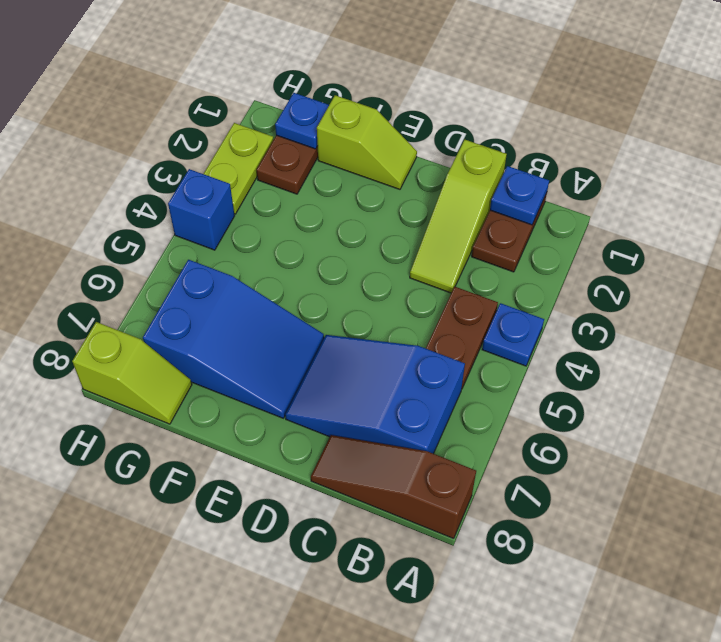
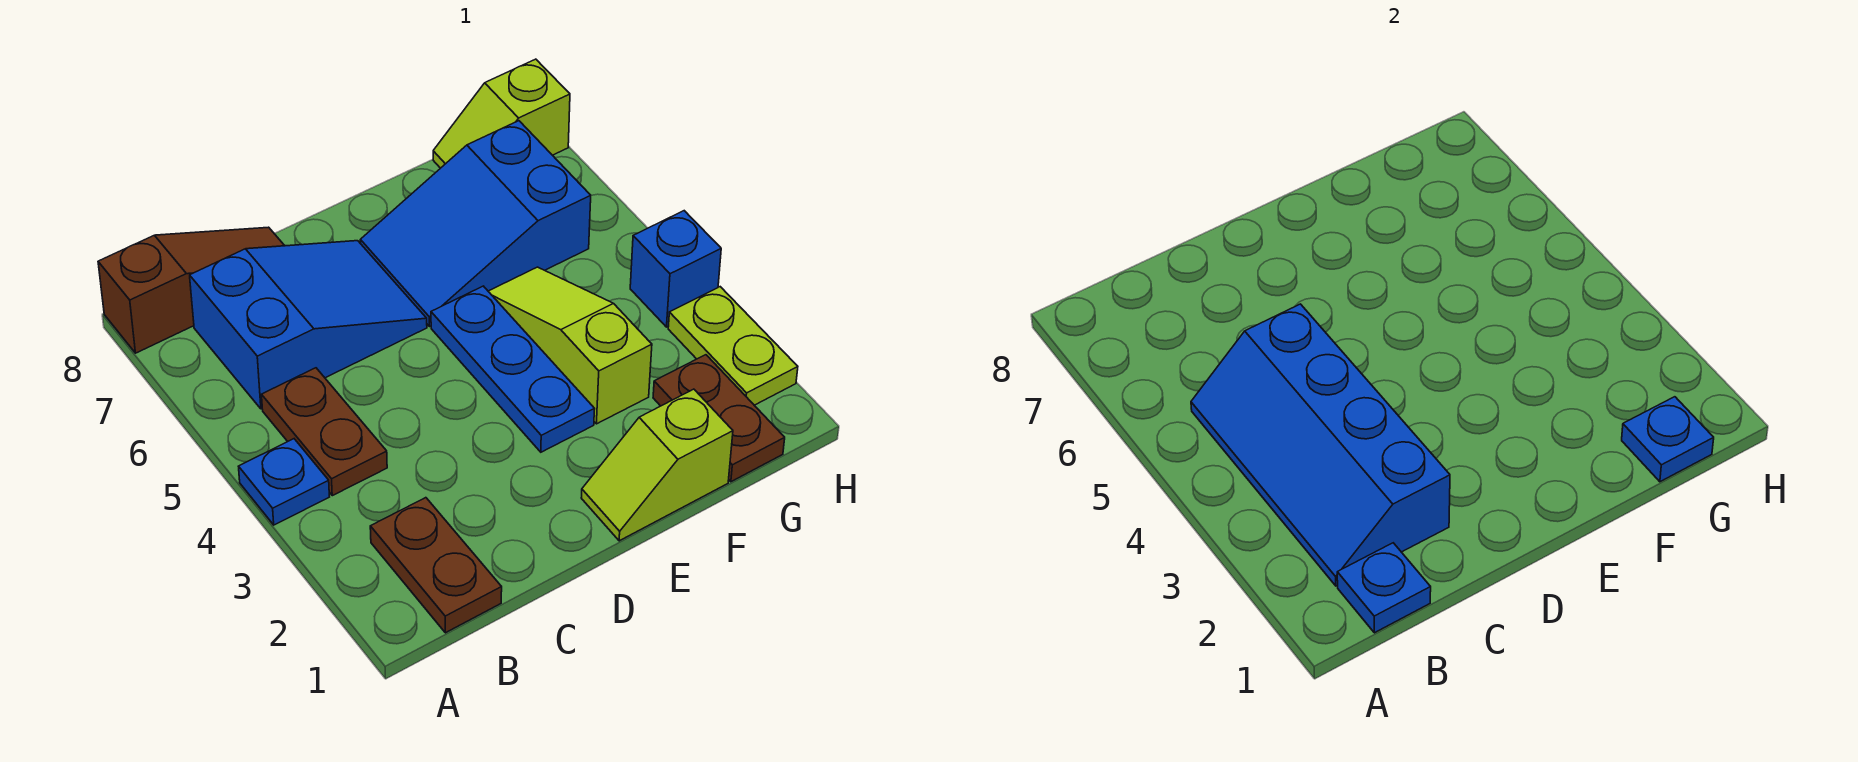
none -> blue slope B2:C5 level 2 top C
lime slope C1:C3 level 1 top 1 -> lime slope F3:F5 level 1 top 3
none -> blue plate E3:E5 level 1

